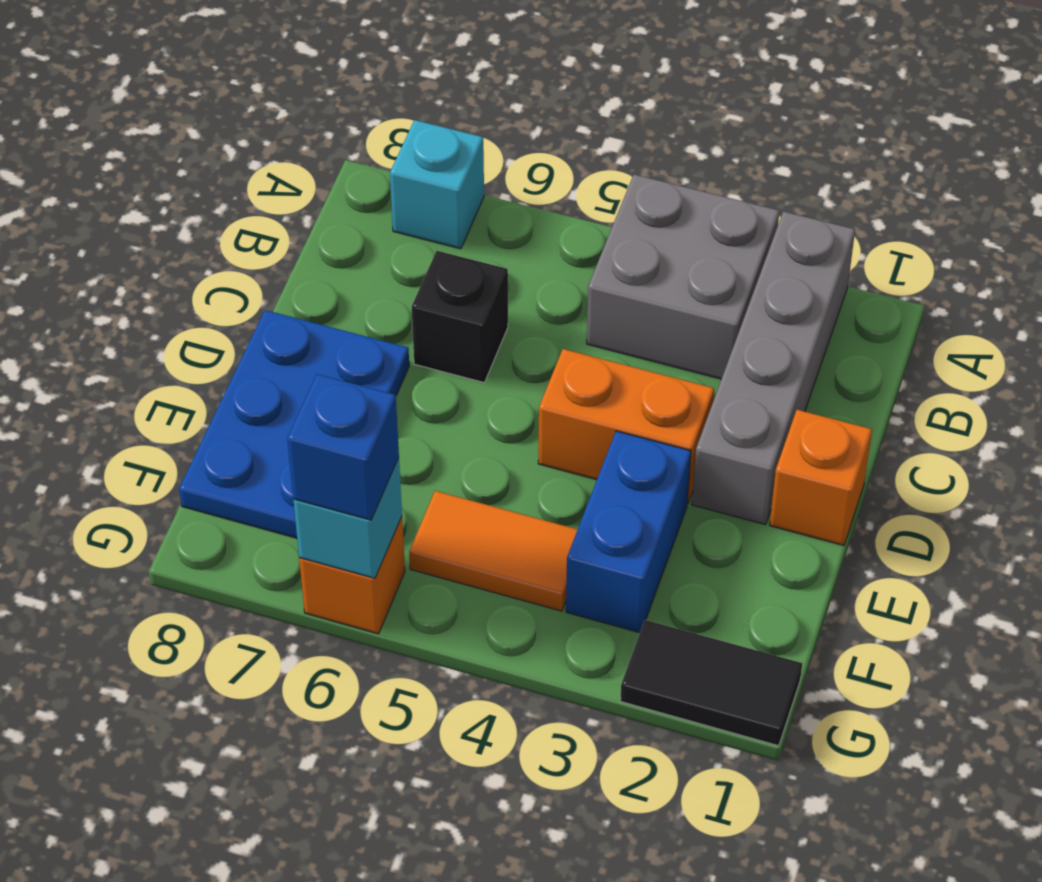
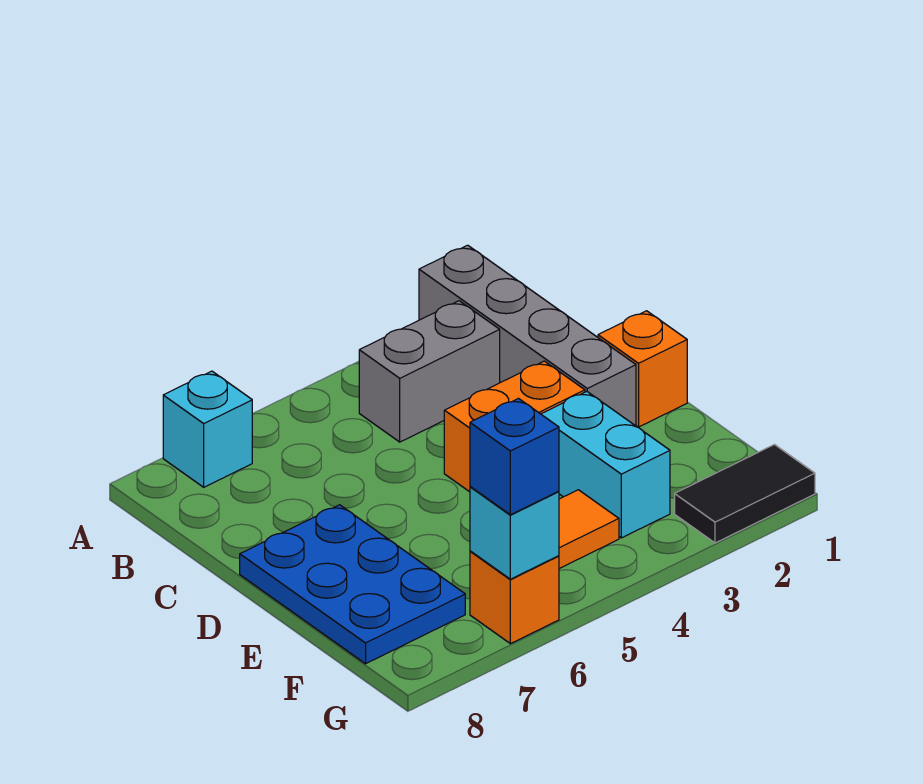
grey brick A3:B4 level 1 -> grey brick B3:B4 level 1
black brick C6 level 1 -> none
blue brick E3:F3 level 1 -> cyan brick E3:F3 level 1

